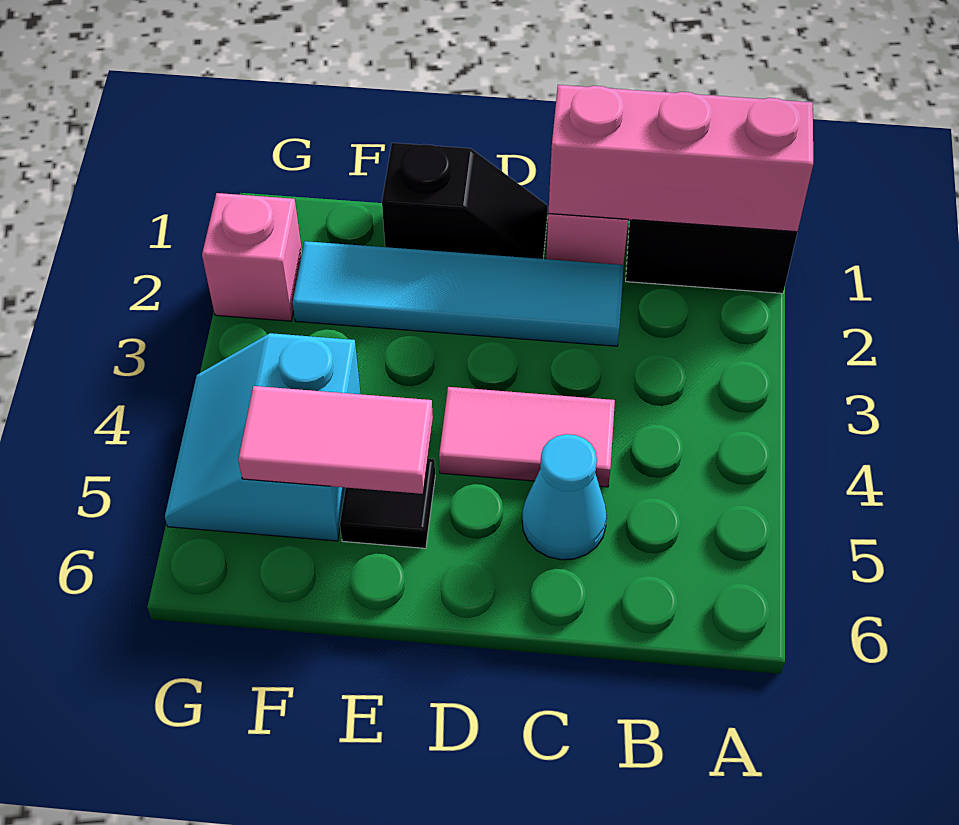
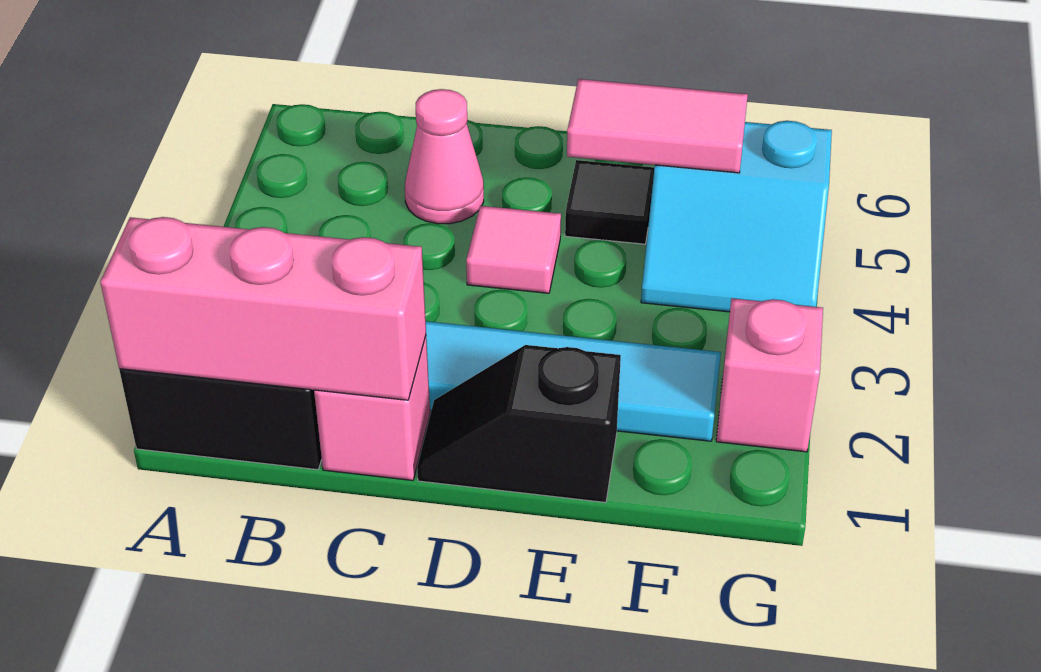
pink tile C4:D4 level 1 -> pink tile D4 level 1
cyan cone C5 level 1 -> pink cone C5 level 1
cyan slope F4:G5 level 1 top F -> cyan slope F4:G5 level 1 top 5

